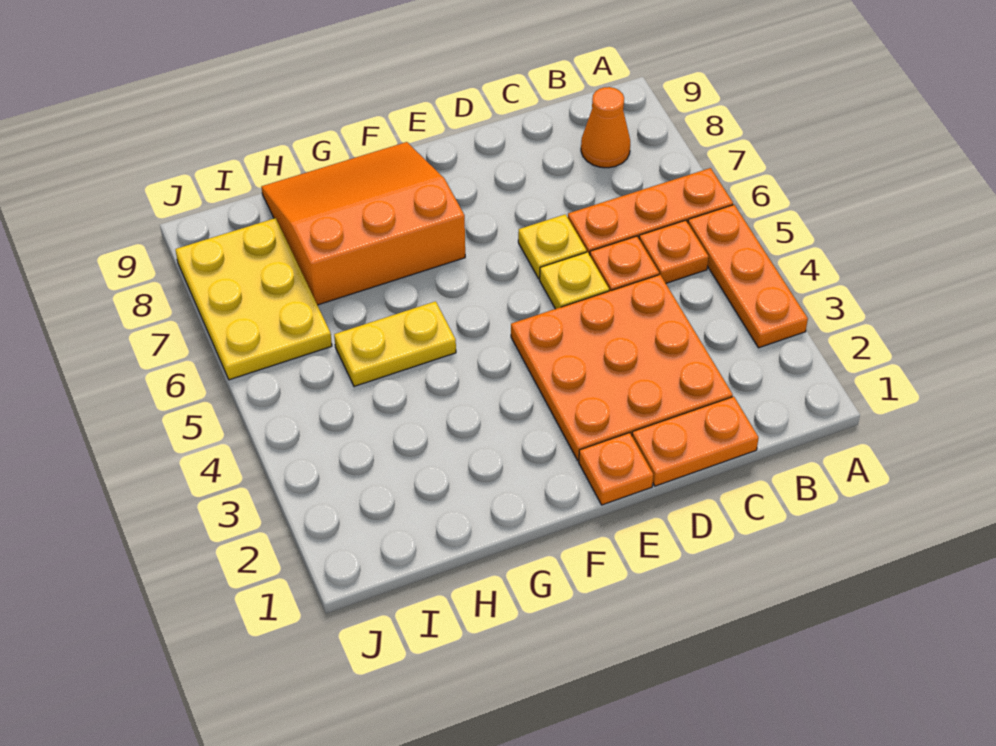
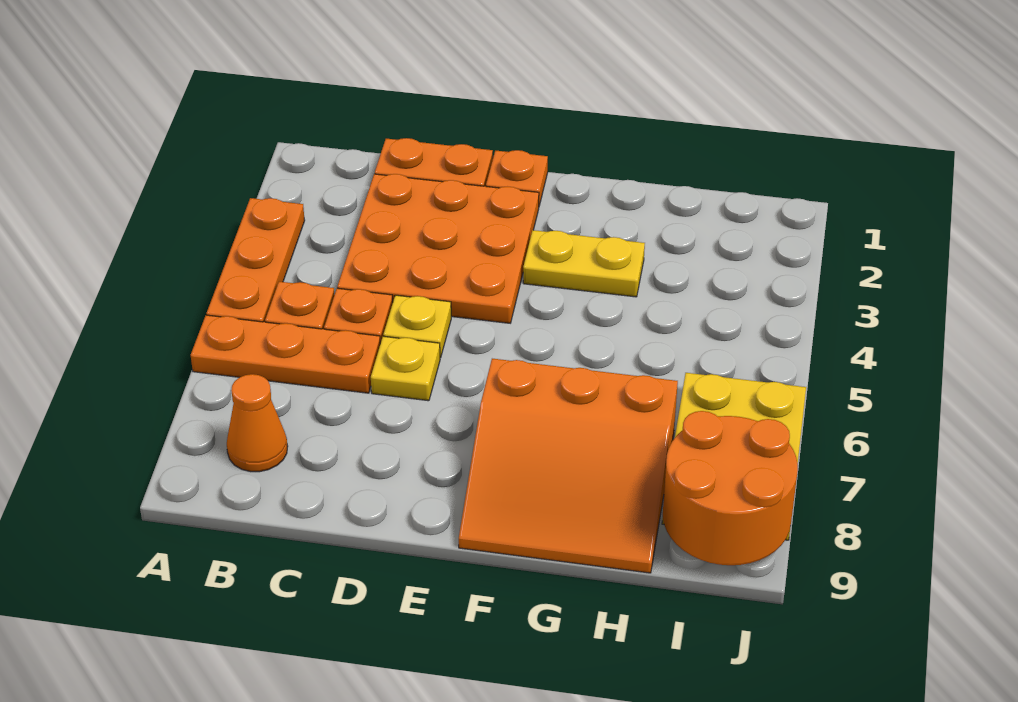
yellow plate G5:H5 level 1 -> yellow plate F3:G3 level 1
none -> orange round brick I8:J9 level 2

